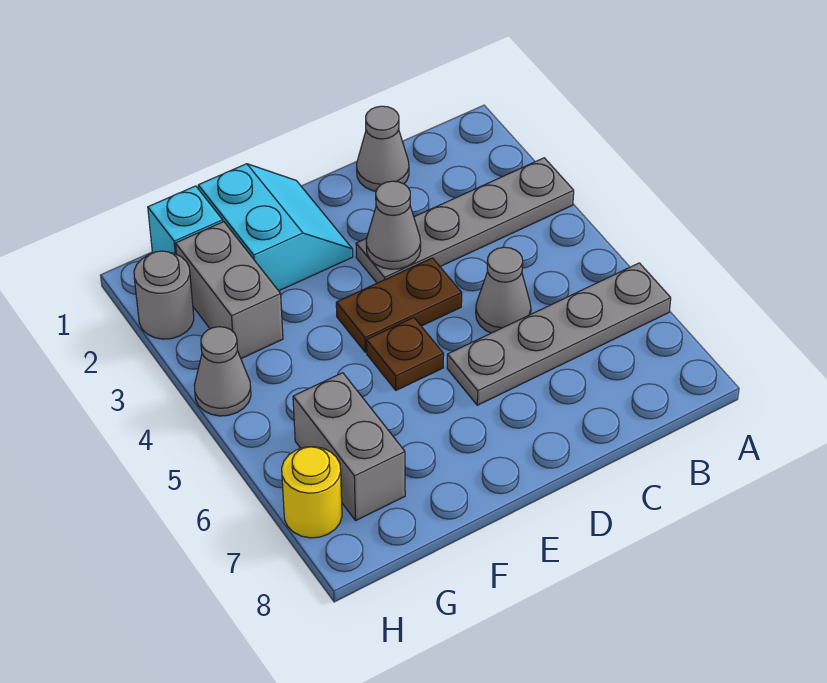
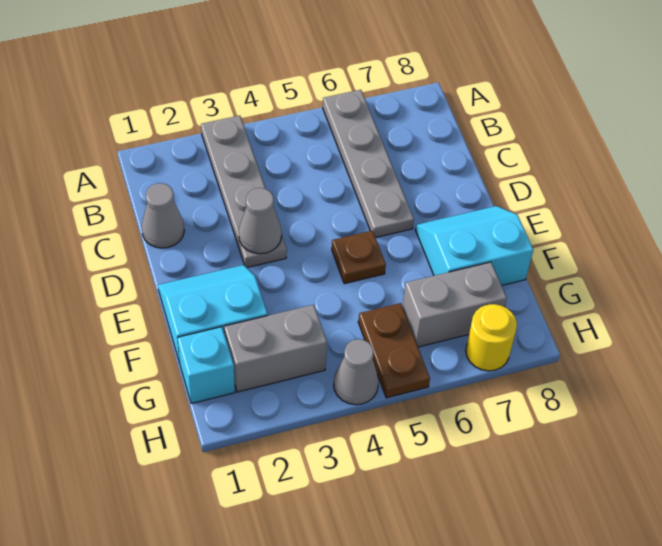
grey cone C5 level 1 -> none
brown plate D4:E4 level 1 -> brown plate G5:H5 level 1
none -> cyan slope E7:F8 level 1 top F
grey round brick H2 level 1 -> none

